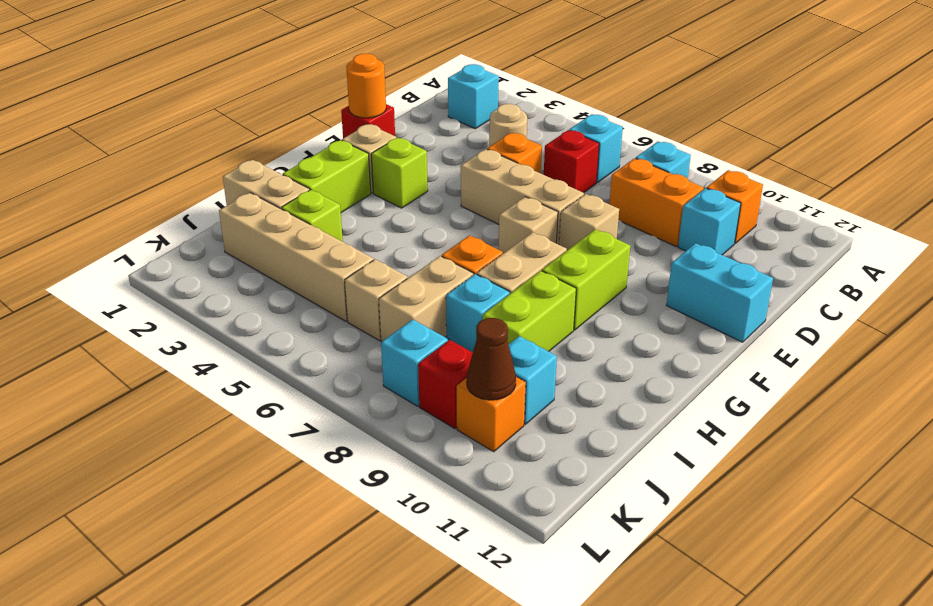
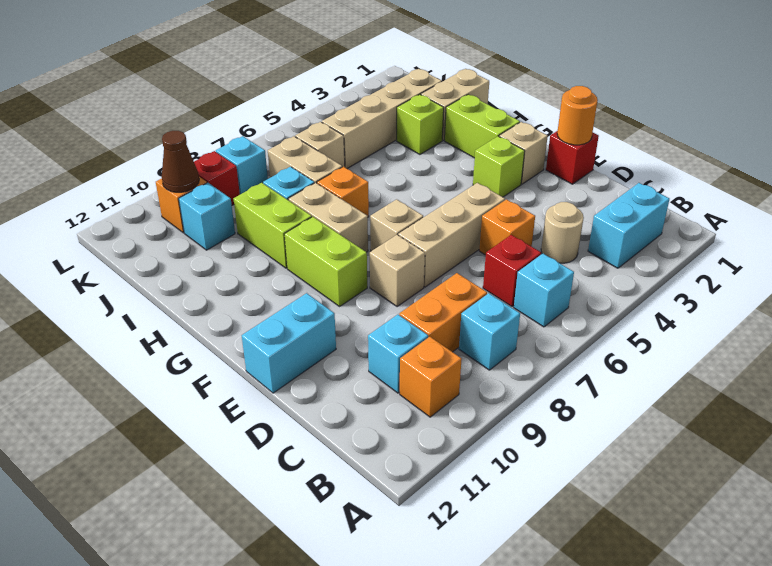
cyan brick B2 level 1 -> cyan brick B2:B3 level 1

